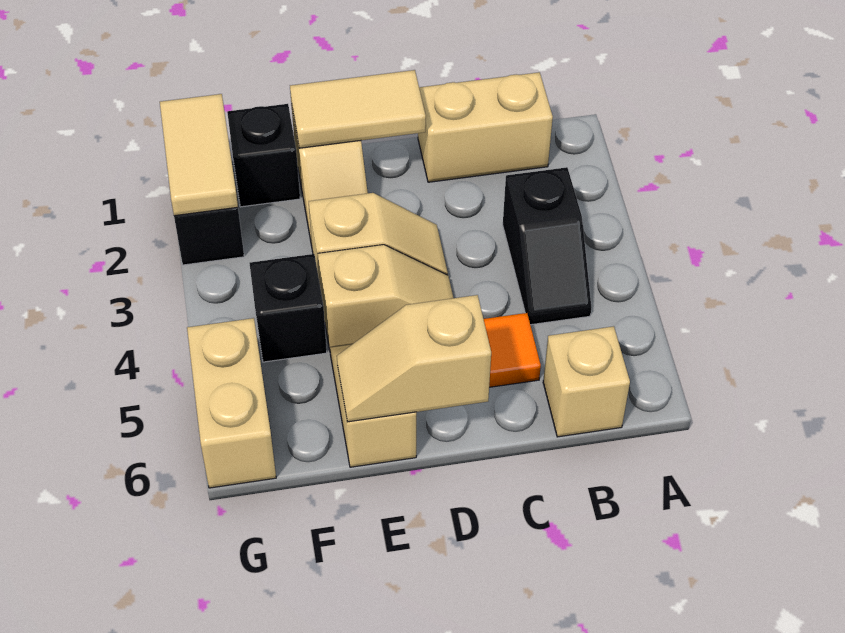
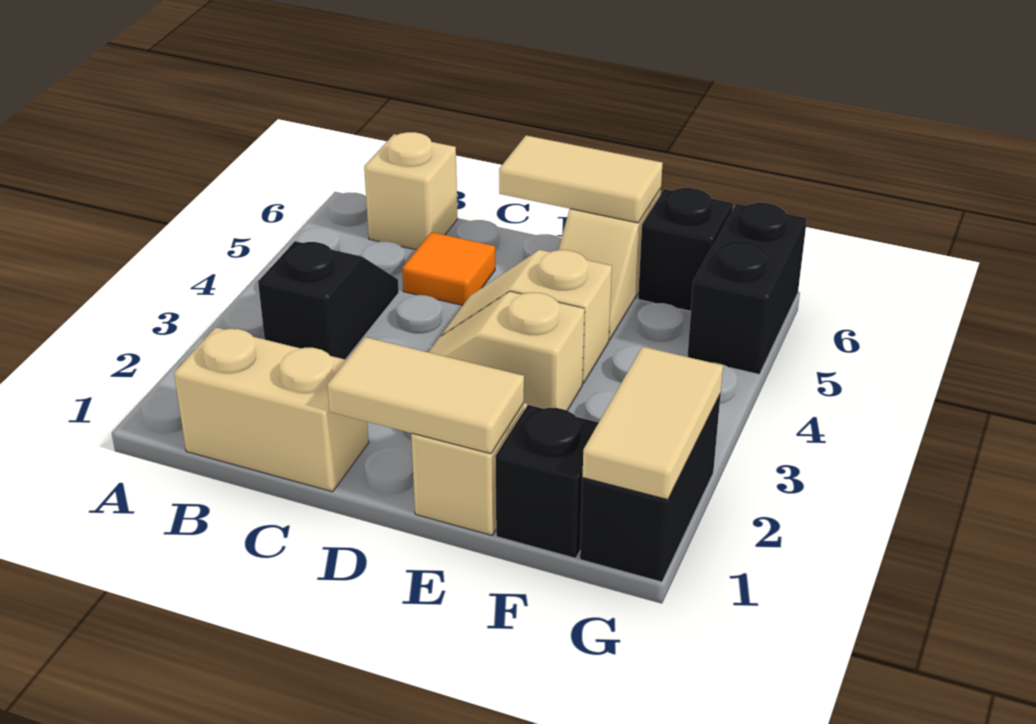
tan slope D6:E6 level 2 top D -> tan tile D6:E6 level 2
black brick F4 level 1 -> black brick F6 level 1
tan brick G5:G6 level 1 -> black brick G5:G6 level 1

